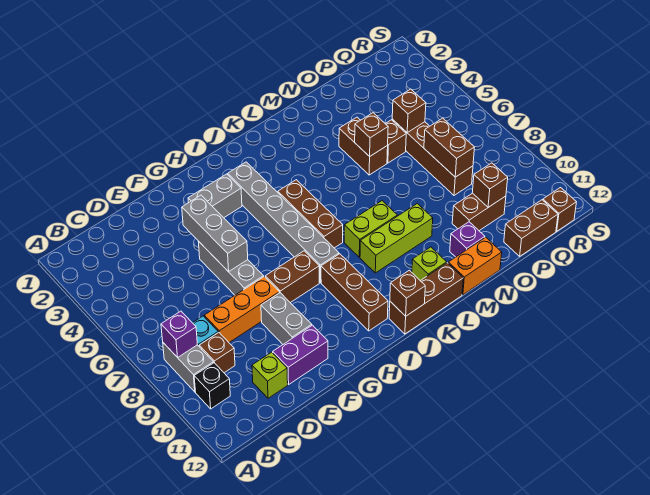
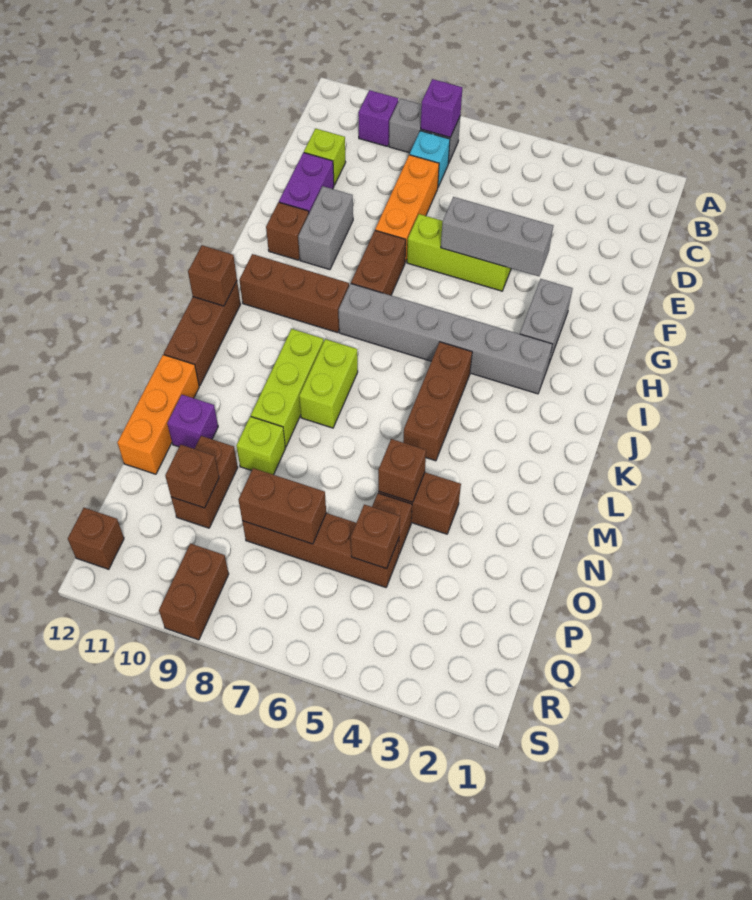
black brick B10 level 1 -> purple brick B10 level 1
brown brick C9 level 1 -> brown brick G11 level 1
grey brick F5:F7 level 1 -> lime brick F5:F7 level 1
grey brick F9:F10 level 1 -> grey brick F10:G10 level 1
brown brick J5:J7 level 1 -> brown brick J5:L5 level 1
lime brick L11 level 1 -> lime brick N9 level 1
orange brick M12:N12 level 1 -> orange brick M12:O12 level 1
brown brick P12:Q12 level 1 -> brown brick R9:S9 level 1

